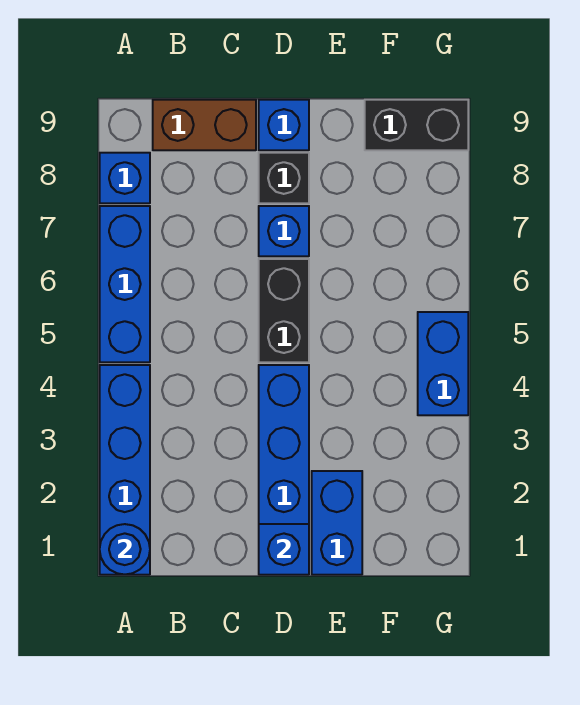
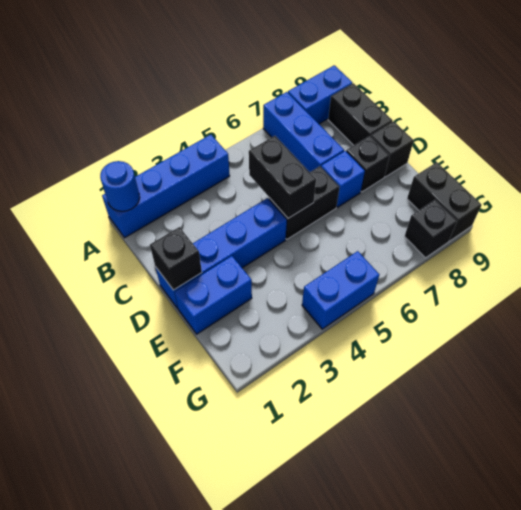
blue brick A5:A7 level 1 -> blue brick A7:C7 level 1
blue brick A8 level 1 -> blue brick A8:A9 level 1
brown brick B9:C9 level 1 -> black brick B9:C9 level 1
none -> black brick C5:D5 level 2
blue brick D1 level 2 -> black brick D1 level 2
blue brick D9 level 1 -> black brick D9 level 1
none -> black brick G8 level 1

